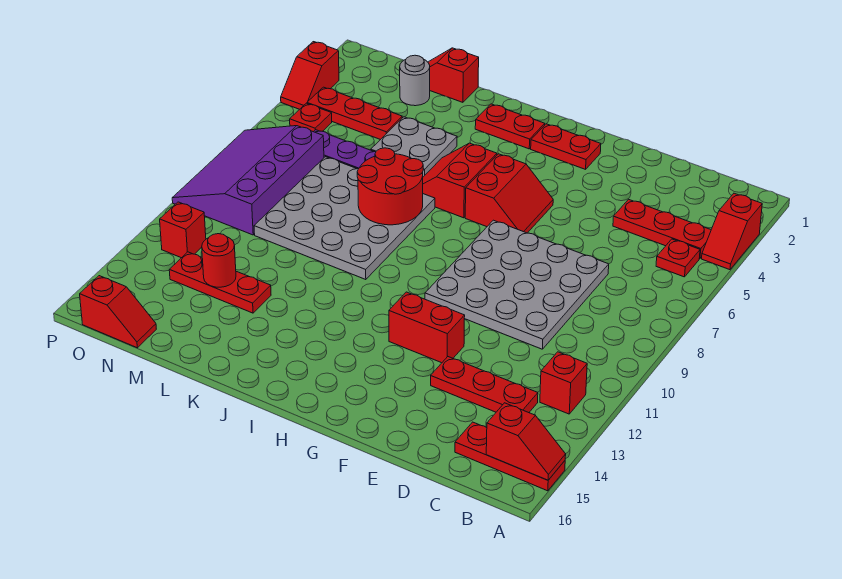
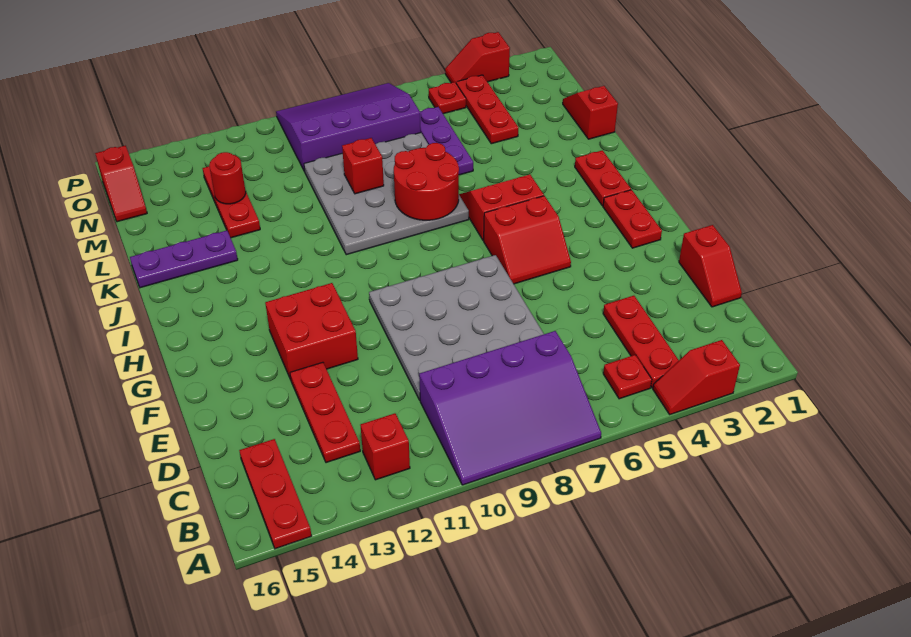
none -> purple slope A7:C10 level 1 top C
red slope A15:B15 level 2 top B -> red slope D1:E1 level 1 top E
red brick F12:G12 level 1 -> red brick F12:G13 level 1
grey plate K4:L5 level 1 -> none
none -> purple plate K14:K16 level 1
grey round brick M2 level 1 -> none
red brick O12 level 1 -> red brick L9 level 2

